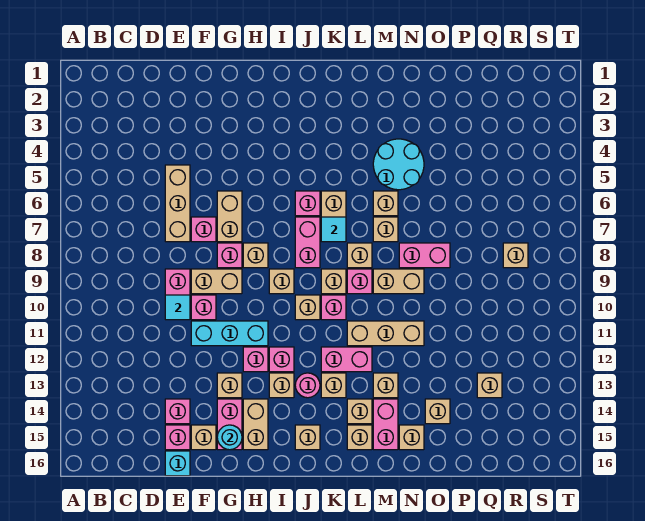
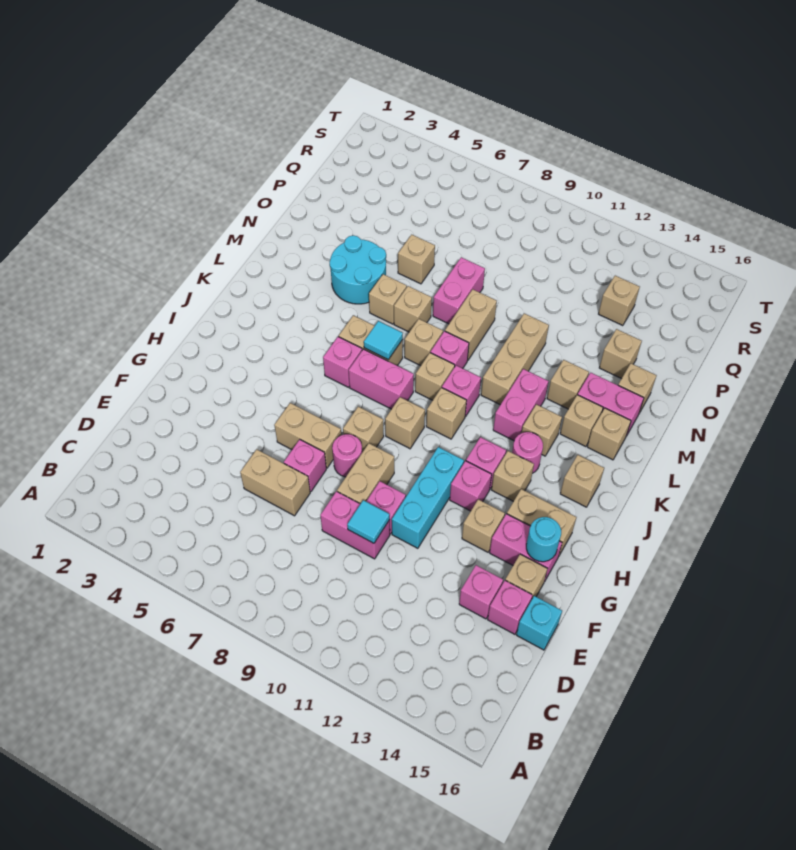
tan brick E5:E7 level 1 -> tan brick E6:E7 level 1
pink brick G8 level 1 -> pink round brick G8 level 1
tan brick R8 level 1 -> tan brick O6 level 1

